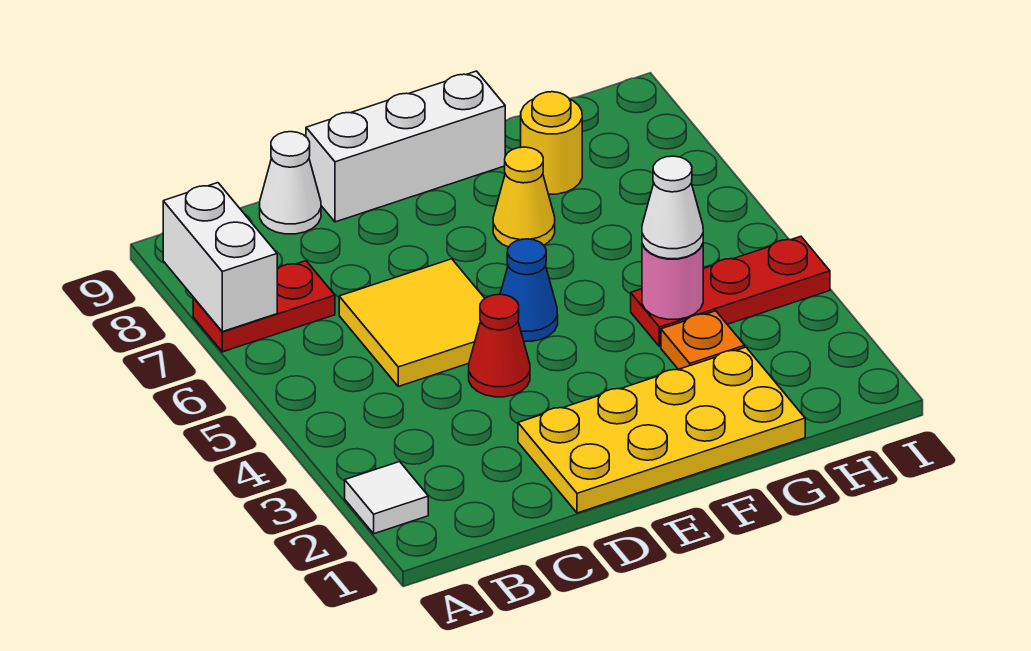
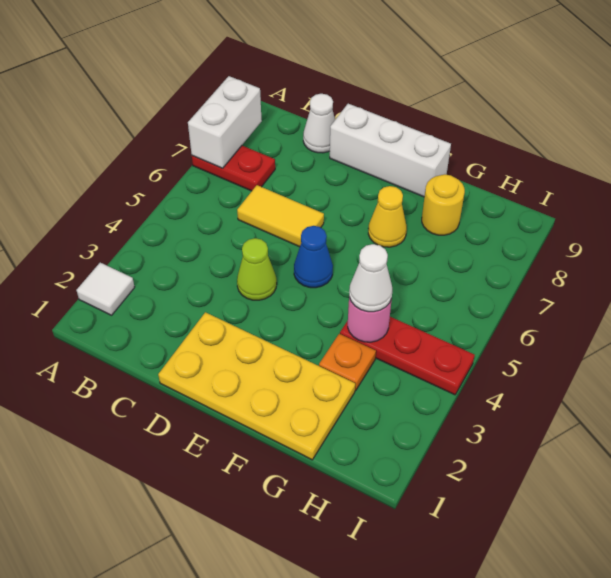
yellow tile C5:D6 level 1 -> yellow tile C6:D6 level 1
red cone D4 level 1 -> lime cone D4 level 1

